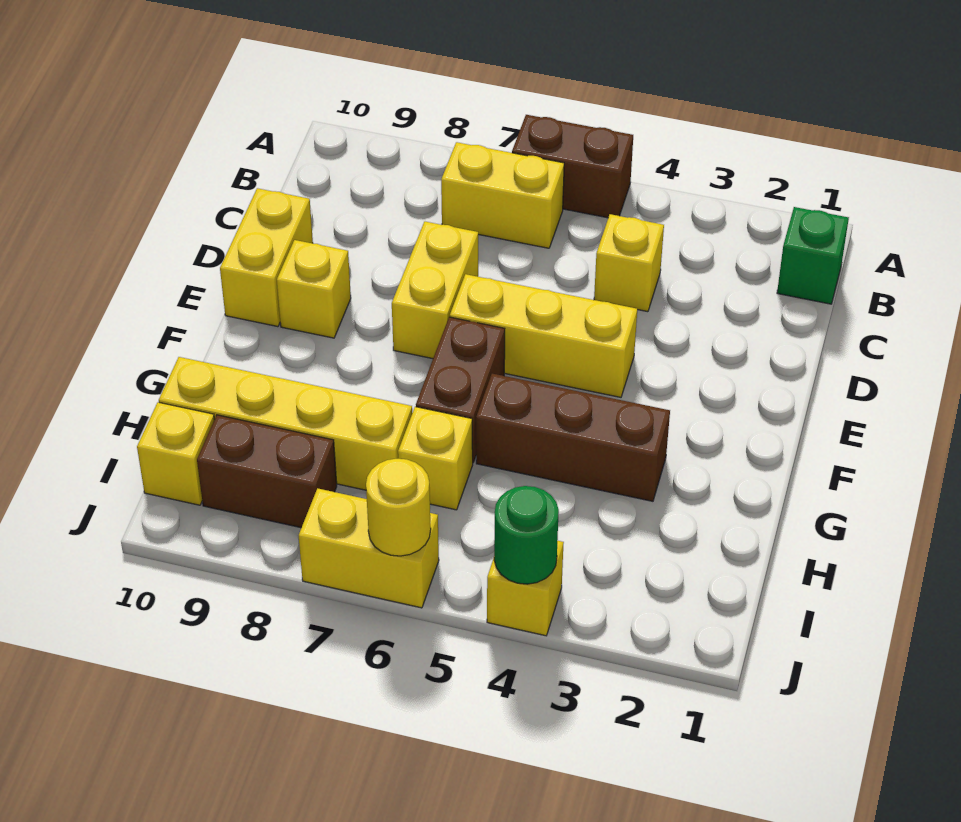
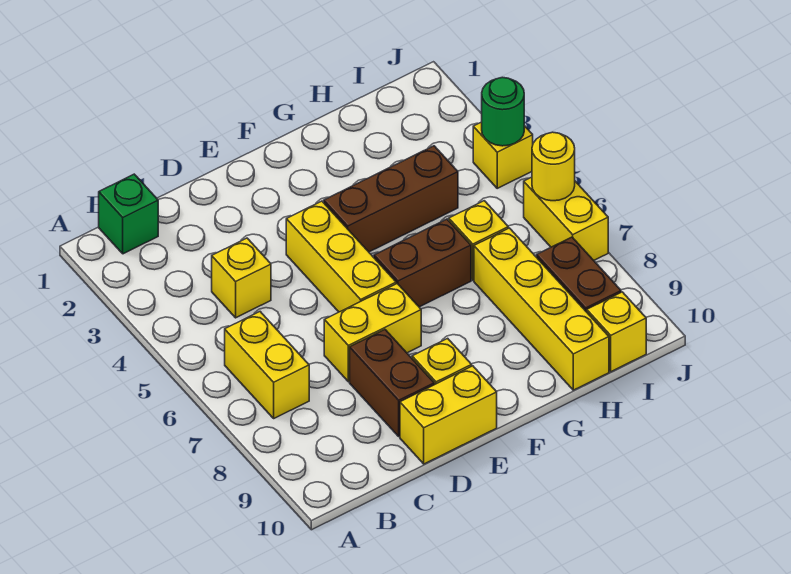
brown brick A5:A6 level 1 -> brown brick D8:D9 level 1
brown brick G3:G5 level 1 -> brown brick F4:H4 level 1

